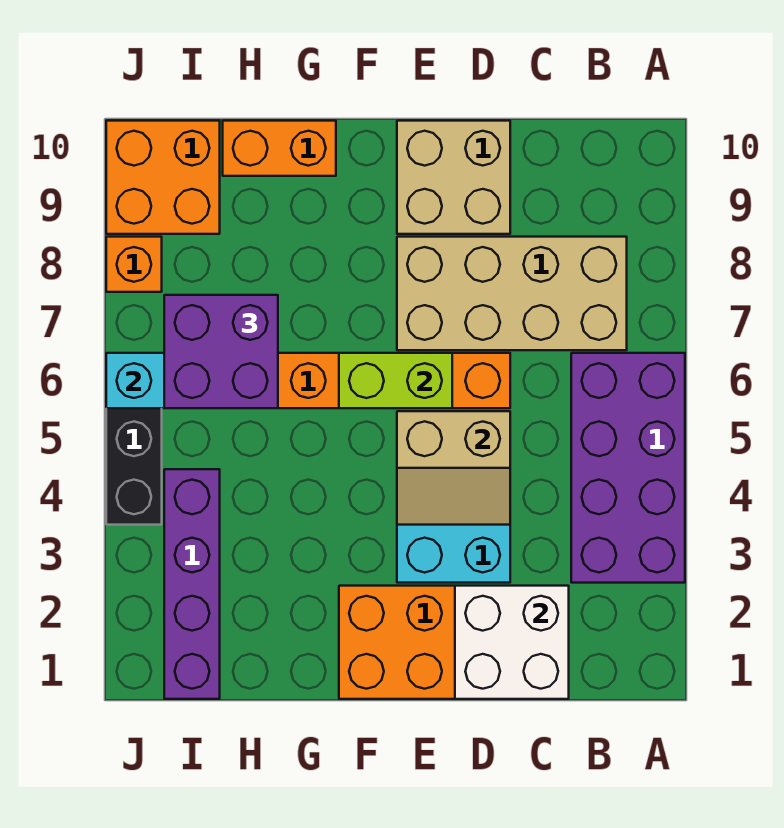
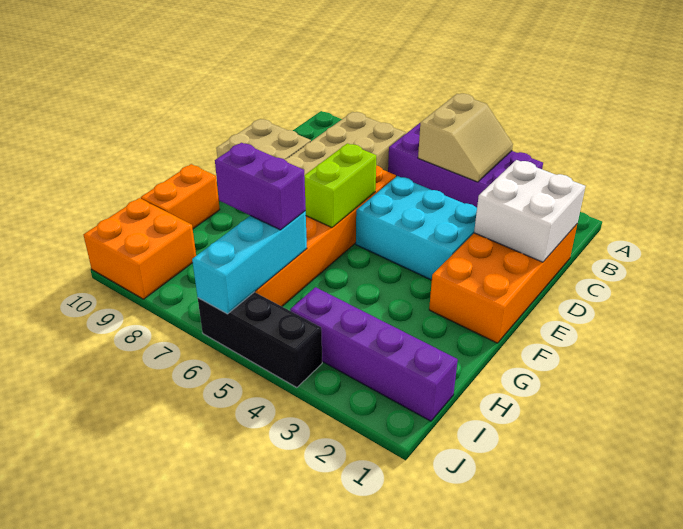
tan slope D4:E5 level 2 top 5 -> tan slope A4:B5 level 2 top 5
purple brick H6:I7 level 3 -> purple brick H6:H7 level 3
orange brick J8 level 1 -> none

